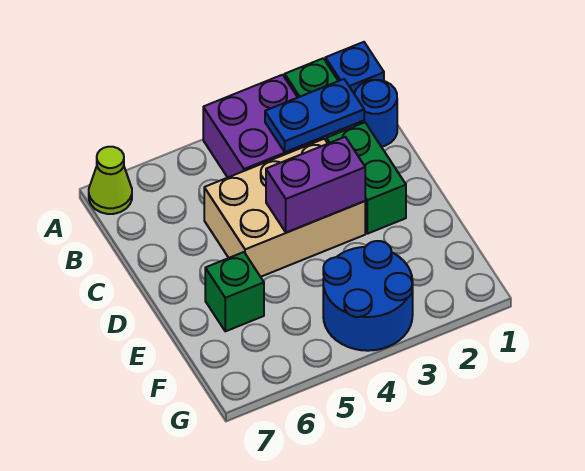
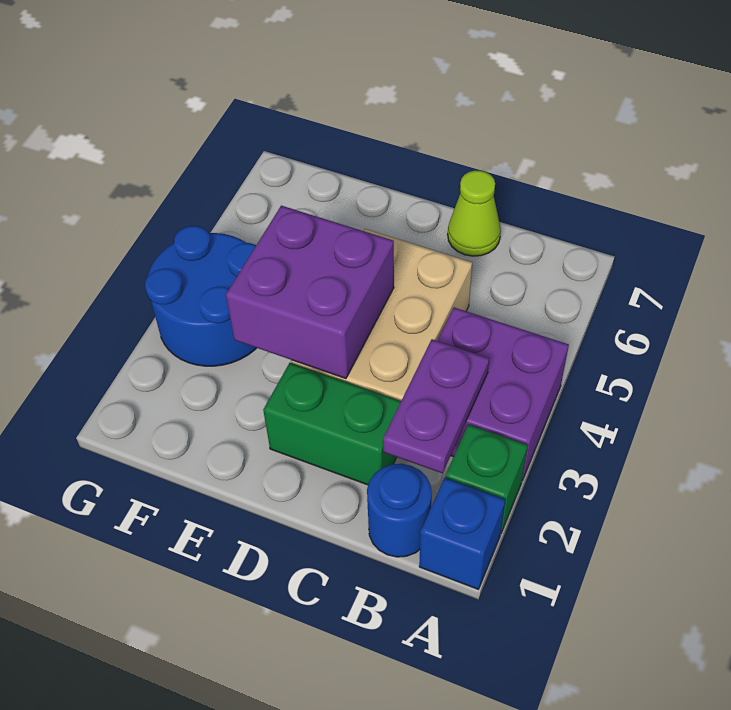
lime cone A7 level 1 -> lime cone C7 level 1
blue plate B2:B3 level 2 -> purple plate B2:B3 level 2
purple brick D3:D4 level 2 -> purple brick D3:E4 level 2
green brick E6 level 1 -> none

